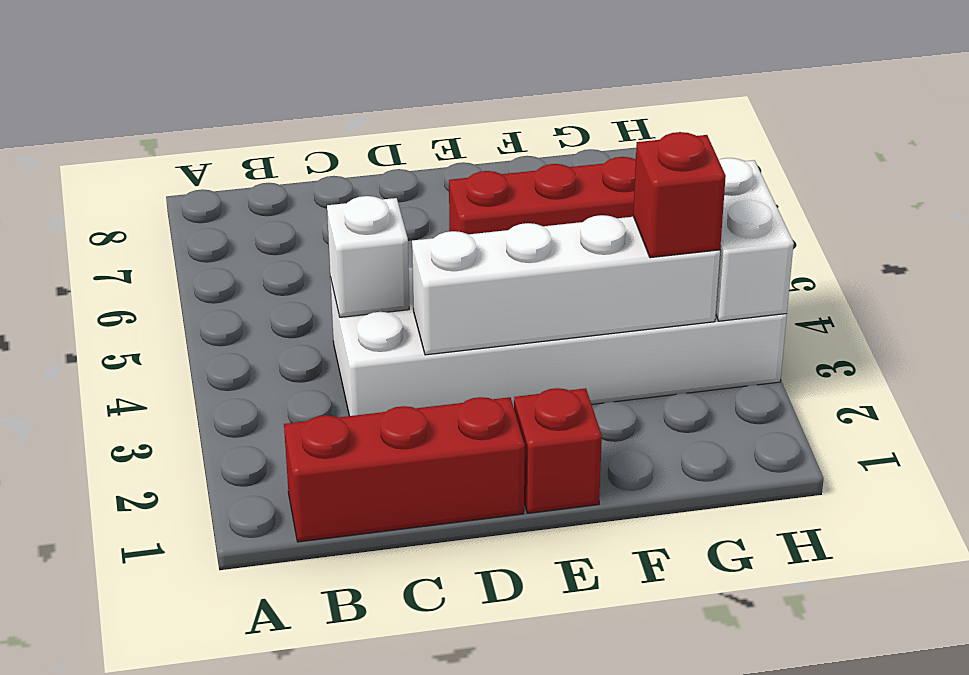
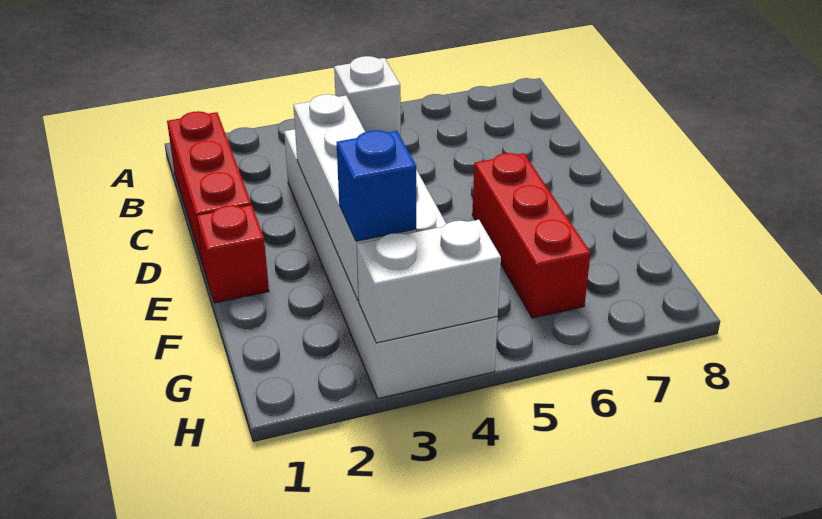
red brick G3 level 3 -> blue brick G3 level 3

